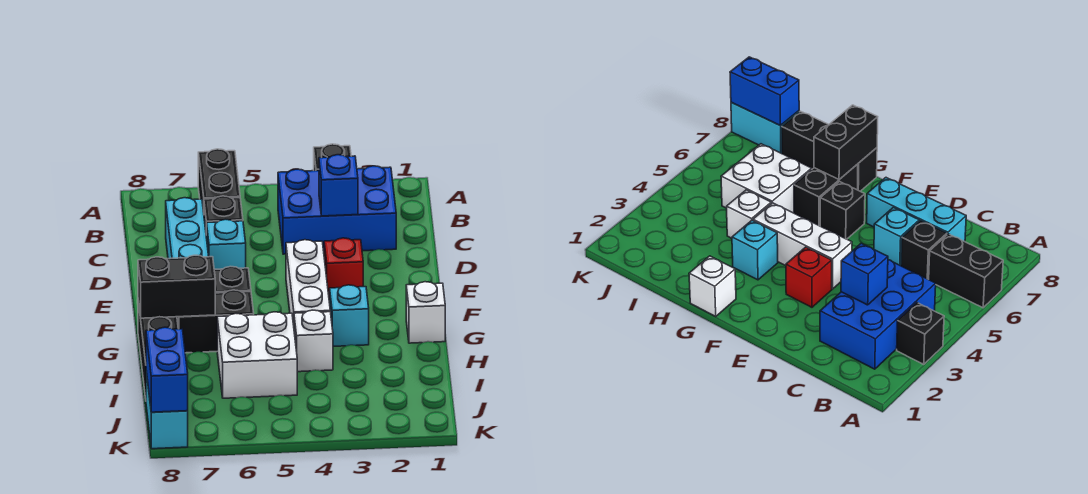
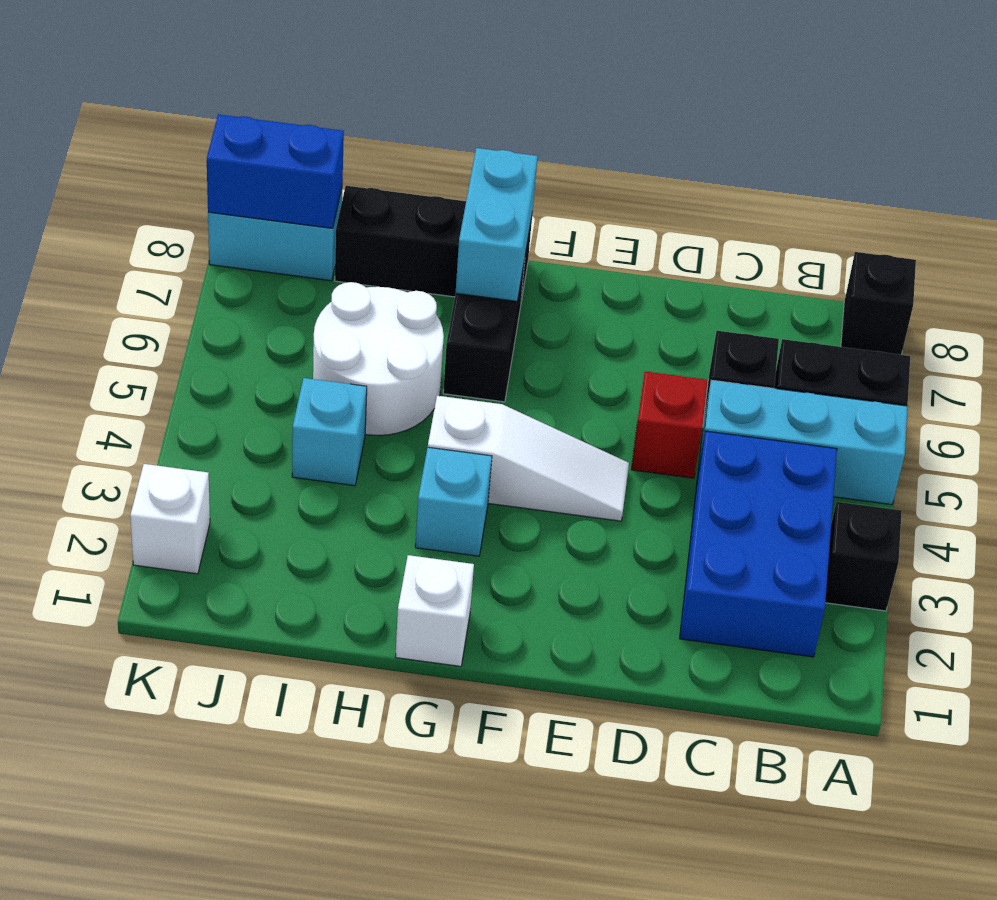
blue brick C3 level 2 -> none
cyan brick C7:E7 level 1 -> cyan brick A5:C5 level 1
cyan brick D6 level 1 -> cyan brick I4 level 1
red brick E3 level 1 -> red brick D5 level 1
white brick E4:G4 level 1 -> white slope E4:G4 level 1 top G
black brick F6 level 1 -> black brick A8 level 1
black brick G7:G8 level 2 -> cyan brick G7:G8 level 2
white brick H4 level 1 -> white brick K2 level 1
white brick H5:I6 level 1 -> white round brick H5:I6 level 1

